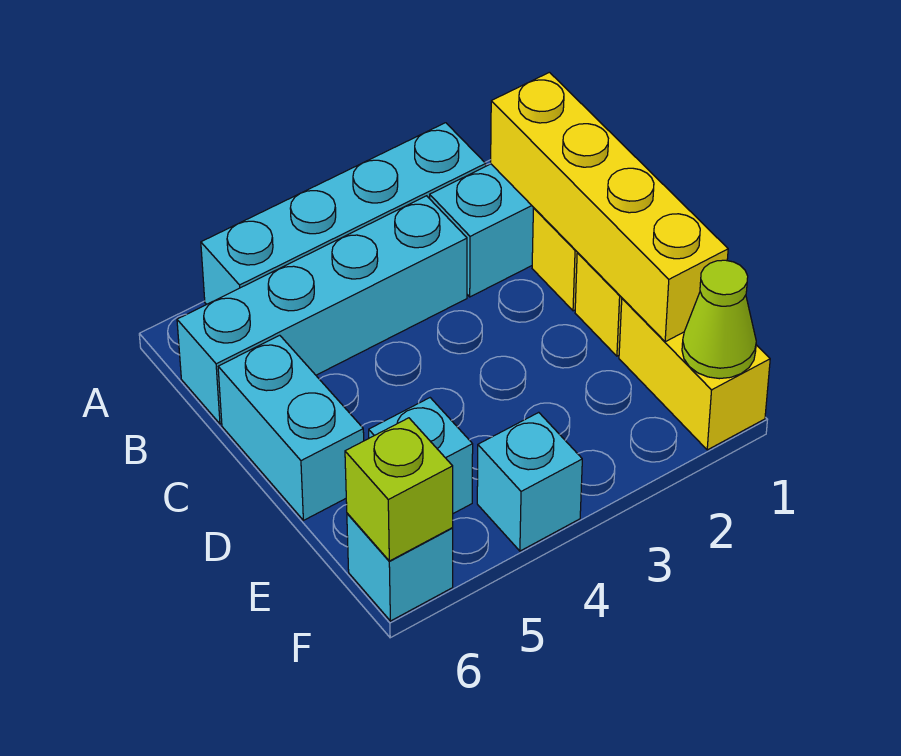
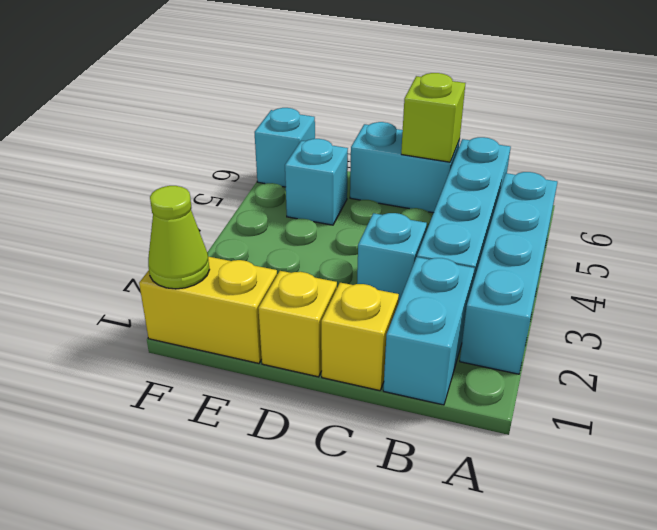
yellow brick B1:E1 level 2 -> none
cyan brick F4 level 1 -> cyan brick C3 level 1
lime brick F6 level 2 -> lime brick C6 level 2

